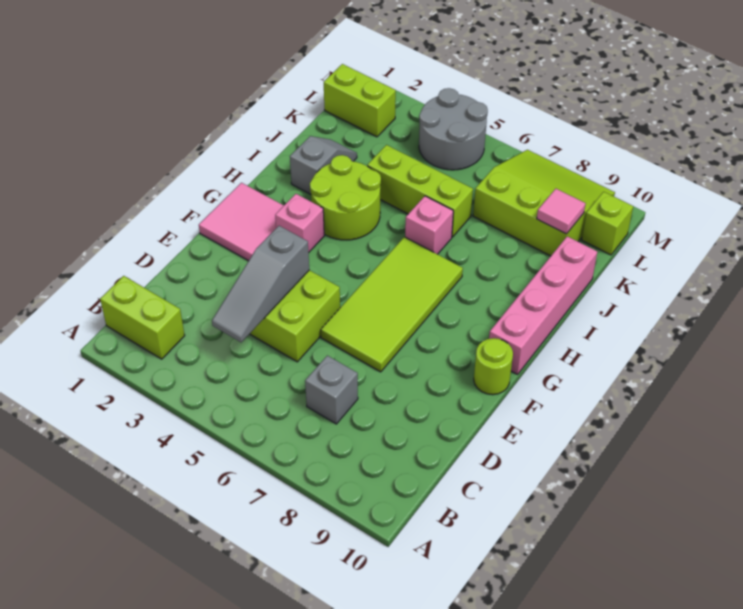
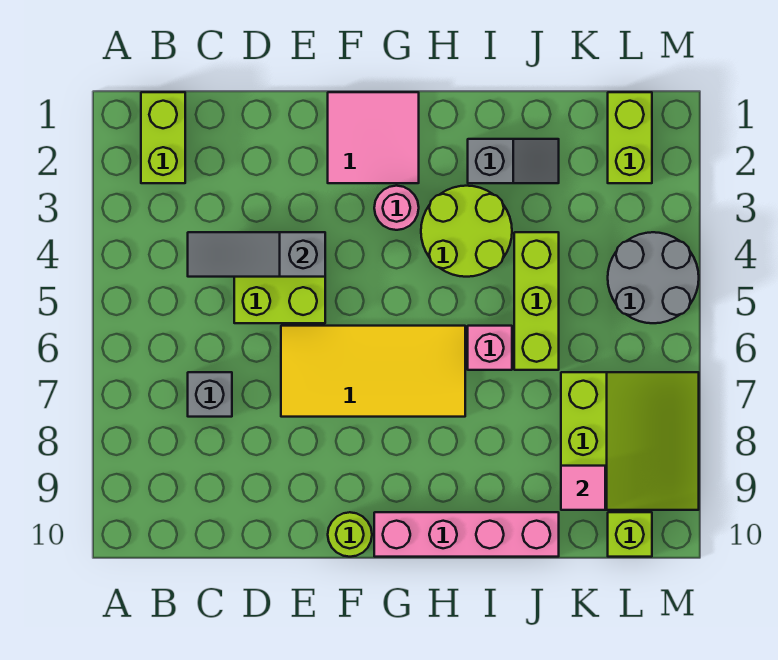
lime tile E6:H7 level 1 -> yellow tile E6:H7 level 1
pink brick G3 level 1 -> pink round brick G3 level 1

